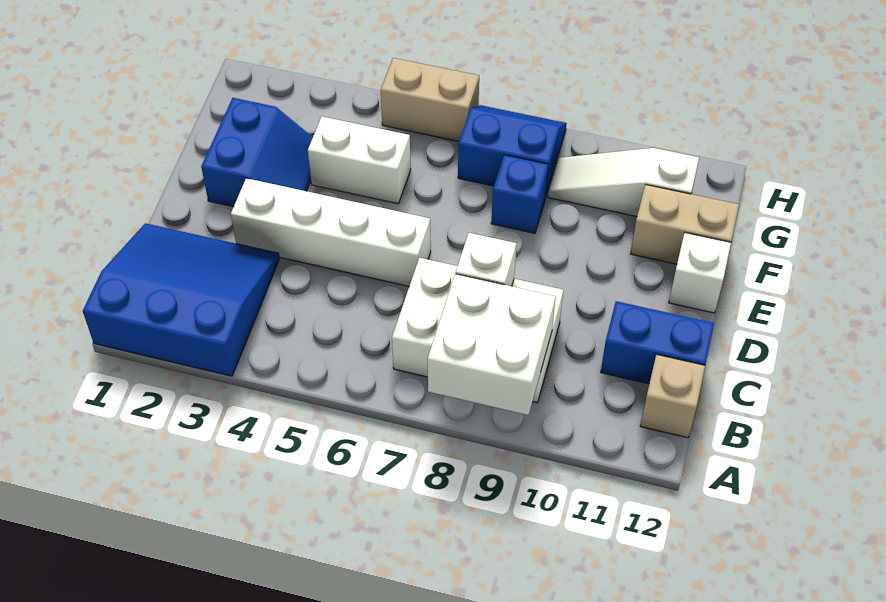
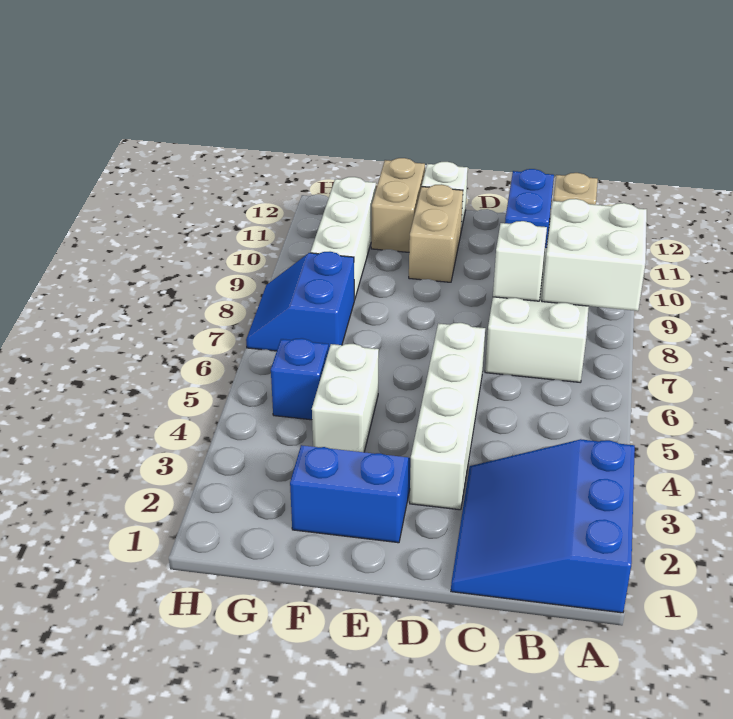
blue brick F8 level 1 -> blue brick G5 level 1
white slope G9:G11 level 1 top 11 -> white brick G9:G11 level 1
tan brick H5:H6 level 1 -> tan brick E10:E11 level 1

